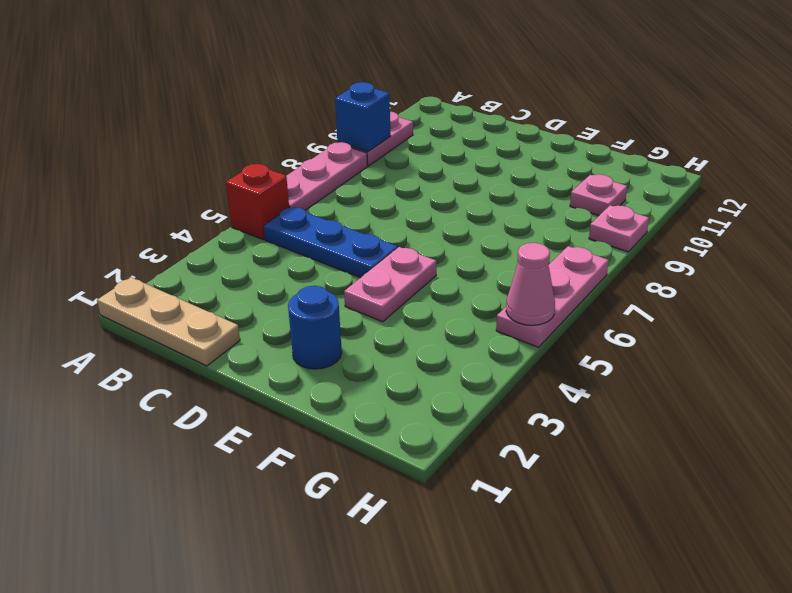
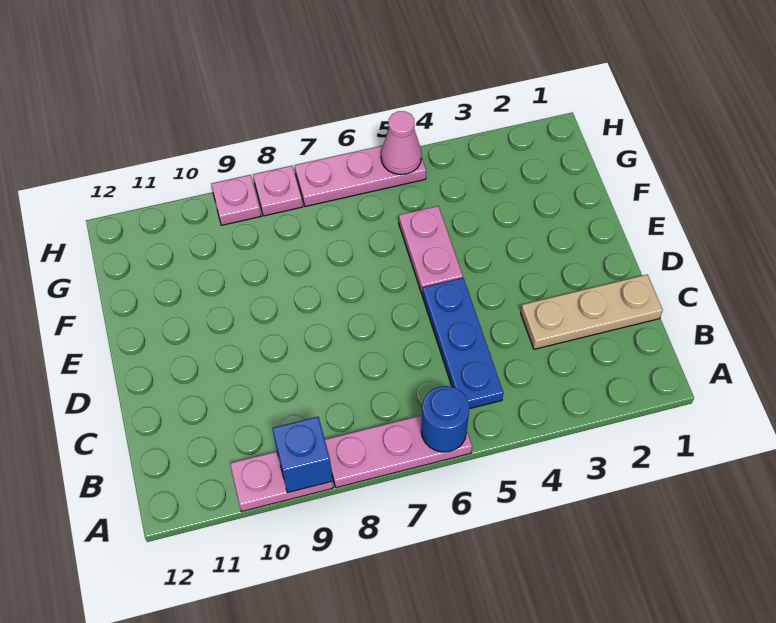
tan plate A1:C1 level 1 -> tan plate C1:C3 level 1
red brick A5 level 1 -> none
blue round brick E2 level 1 -> blue round brick A6 level 2
pink plate E4:E5 level 1 -> pink plate E5:F5 level 1
pink plate G10 level 1 -> pink plate H8 level 1

